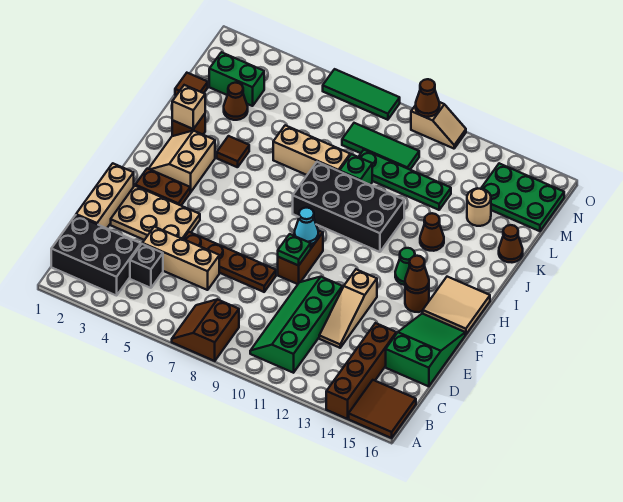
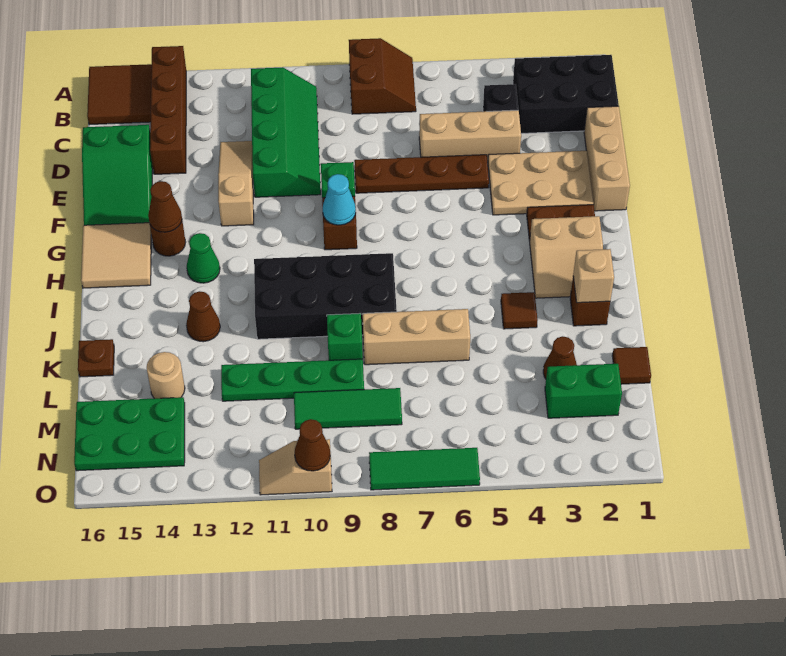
tan slope H2:I3 level 1 top 3 -> tan slope H2:I3 level 1 top H
brown cone K16 level 1 -> brown plate K16 level 1

